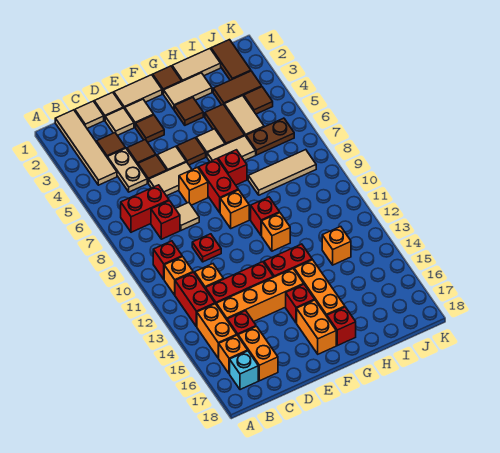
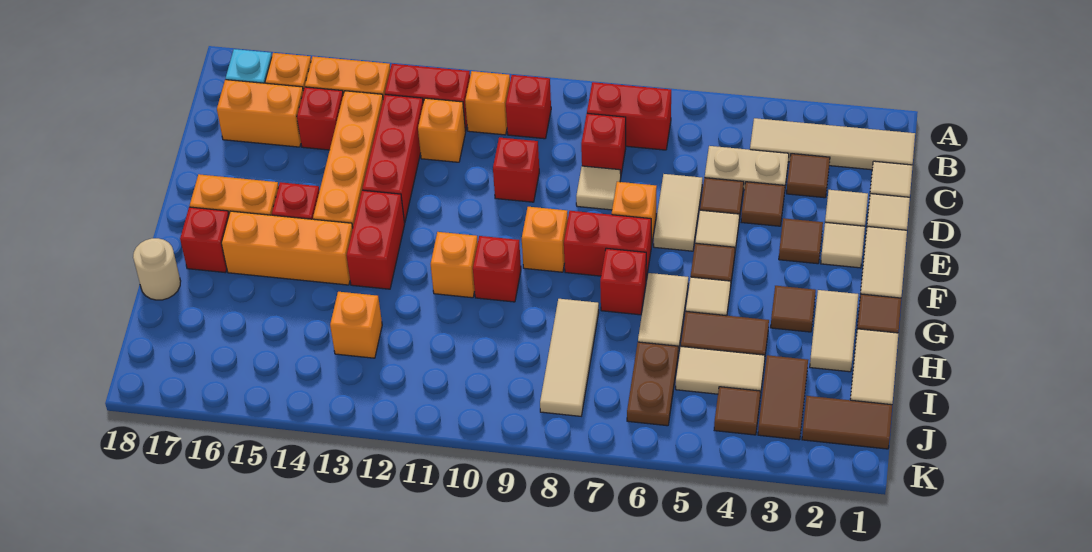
red brick B7:C7 level 1 -> red brick B7:B8 level 1
red plate D10 level 1 -> red brick D10 level 1
none -> tan round brick H18 level 1

